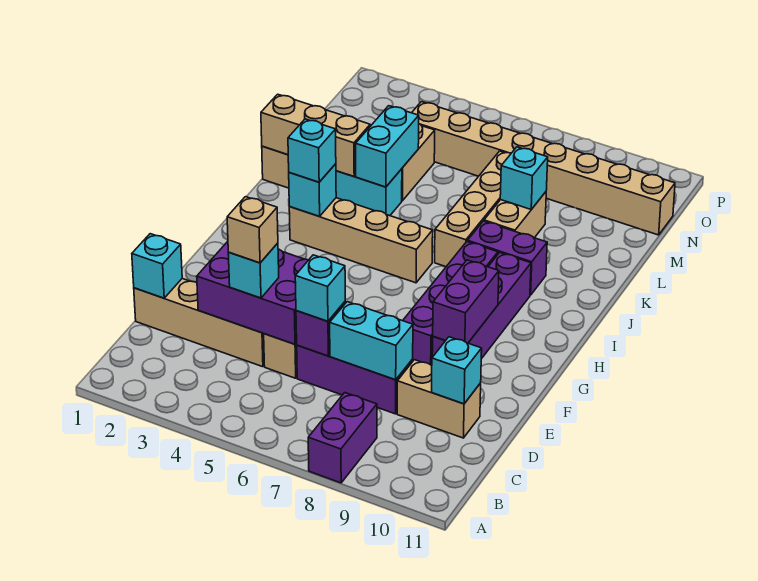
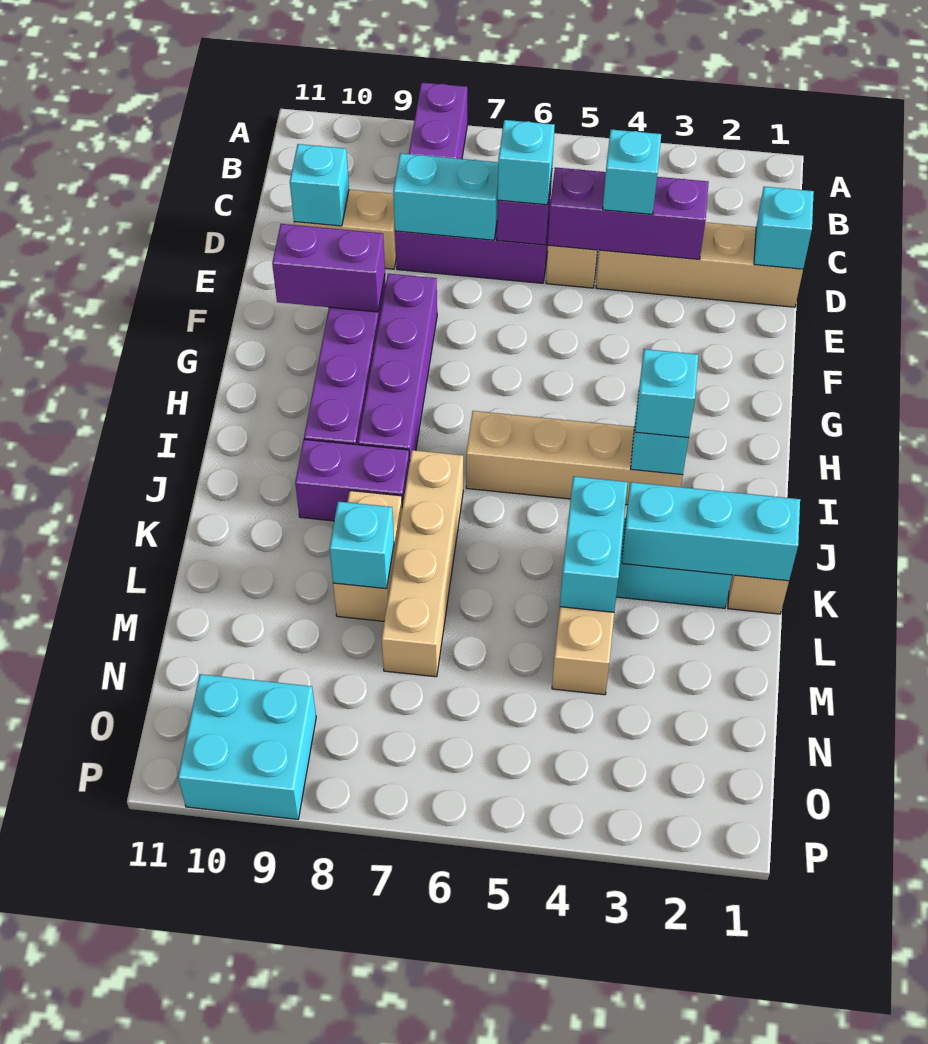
purple brick D3:E5 level 2 -> purple brick D3:D5 level 2
tan brick D4 level 4 -> none
purple brick F9:G9 level 2 -> purple brick F9:F10 level 2
tan brick K1:K3 level 2 -> cyan brick K1:K3 level 2
tan brick N4:N11 level 1 -> none
none -> cyan brick O9:P10 level 1

